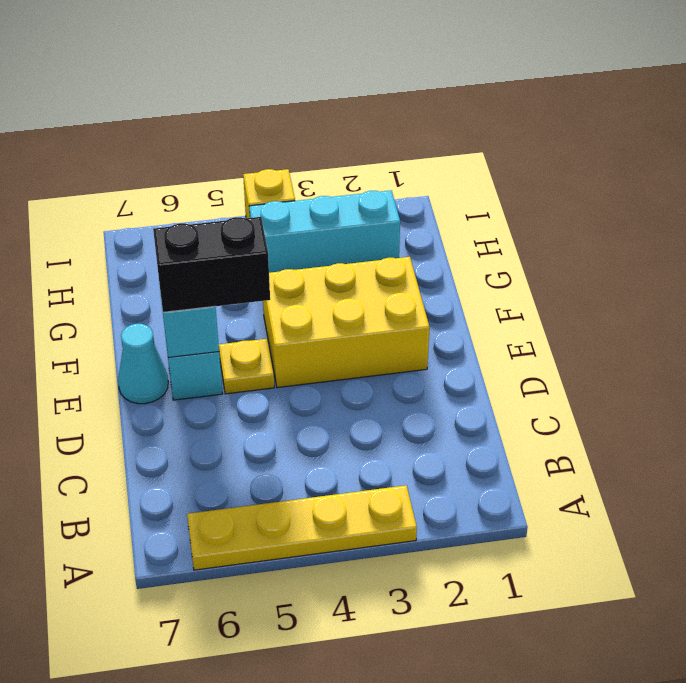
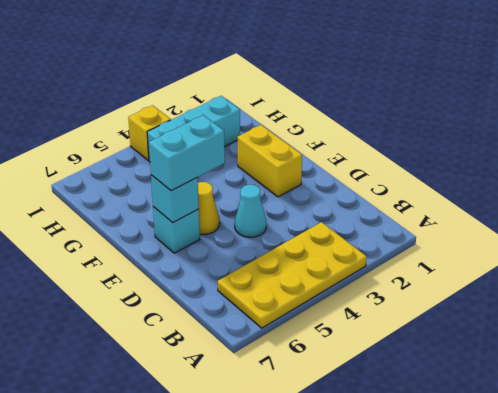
yellow plate A3:A6 level 1 -> yellow plate A3:B6 level 1
yellow brick E2:F4 level 1 -> yellow brick E2:F2 level 1
yellow plate E5 level 1 -> yellow cone E5 level 1
black brick E5:E6 level 3 -> cyan brick E5:E6 level 3
cyan cone E7 level 1 -> cyan cone D4 level 1

